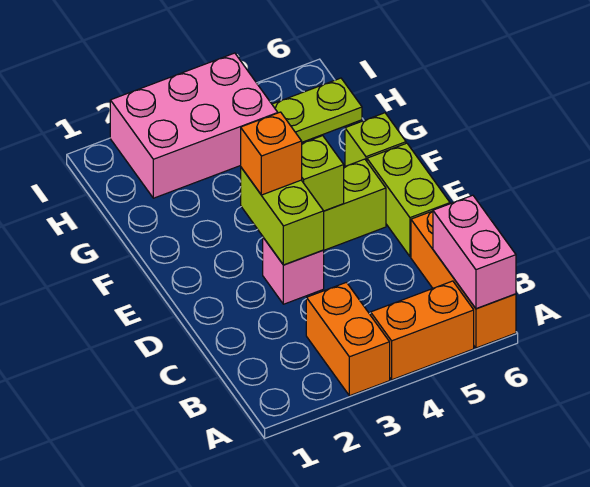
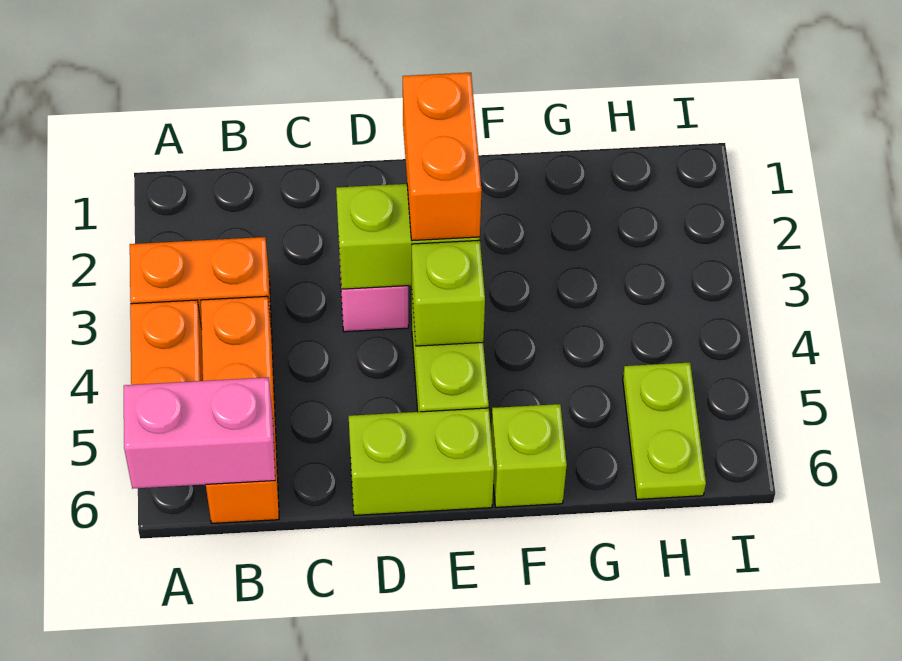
orange brick A6:C6 level 1 -> orange brick B4:B6 level 1
orange brick E3 level 3 -> orange brick E2:E3 level 3
pink brick H2:I4 level 1 -> none

